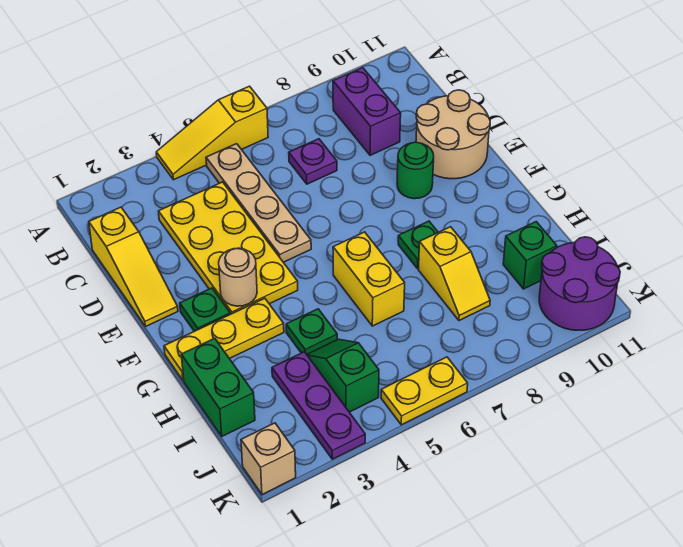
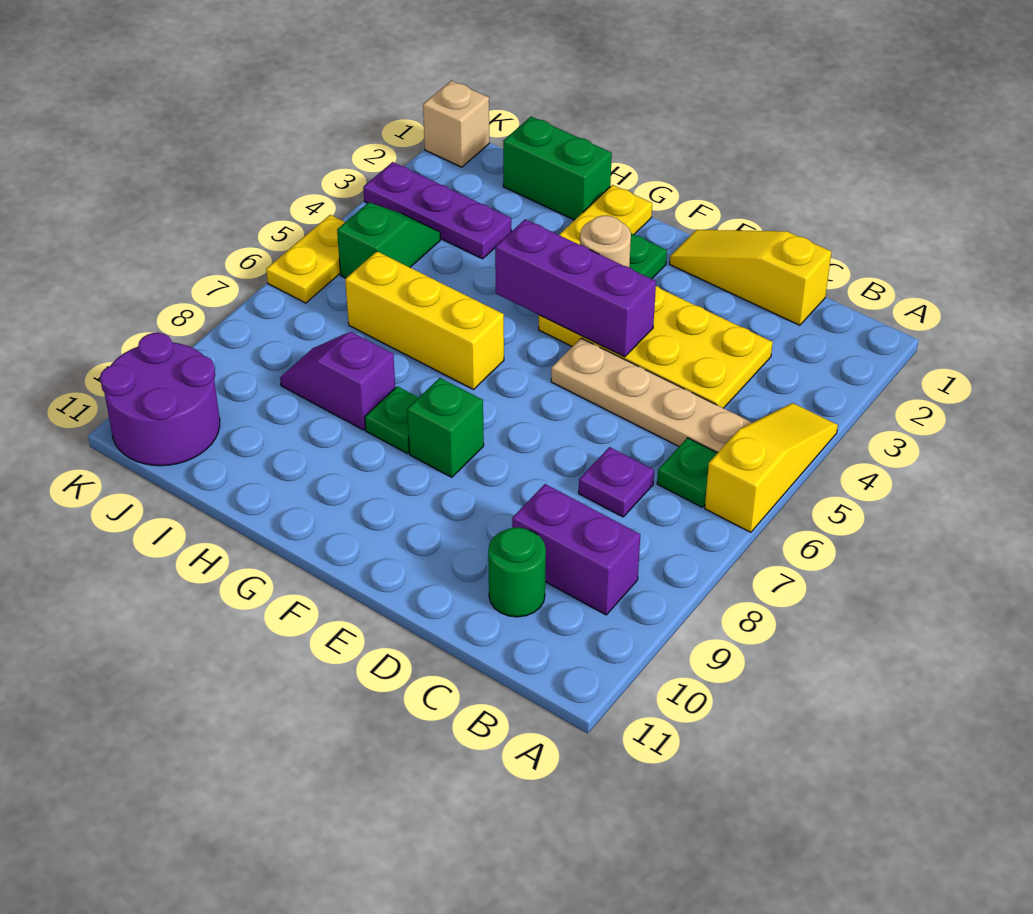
tan round brick D10:E11 level 1 -> none
none -> purple brick E4:G4 level 2
green round brick E9 level 1 -> green round brick C10 level 1
yellow brick G6:H6 level 1 -> yellow brick G6:I6 level 1
green plate H4 level 1 -> green plate B6 level 1
yellow slope H8:I8 level 1 top H -> purple slope H8:I8 level 1 top H
green slope I4:J4 level 1 top J -> green slope J4:J5 level 1 top 5
green brick I10 level 1 -> green brick F8 level 1

